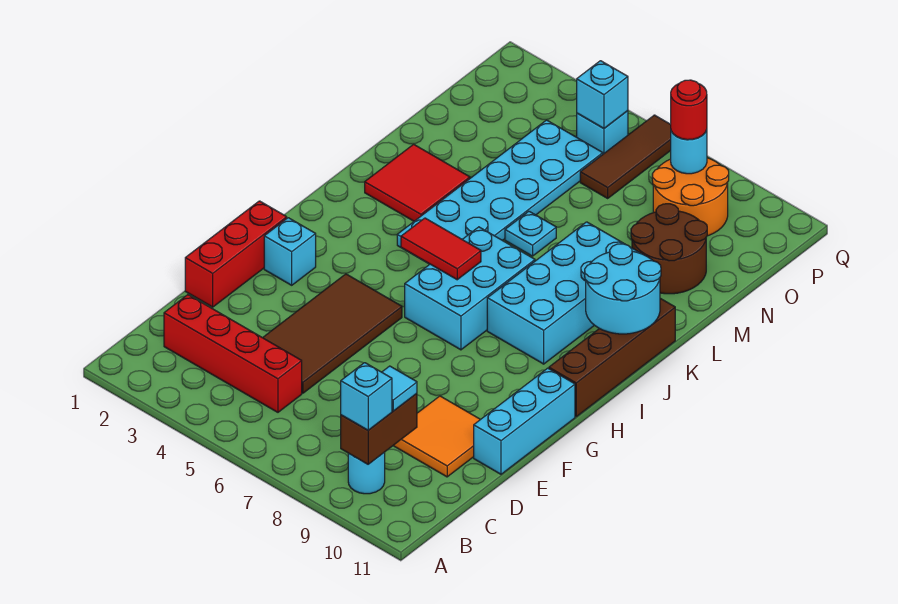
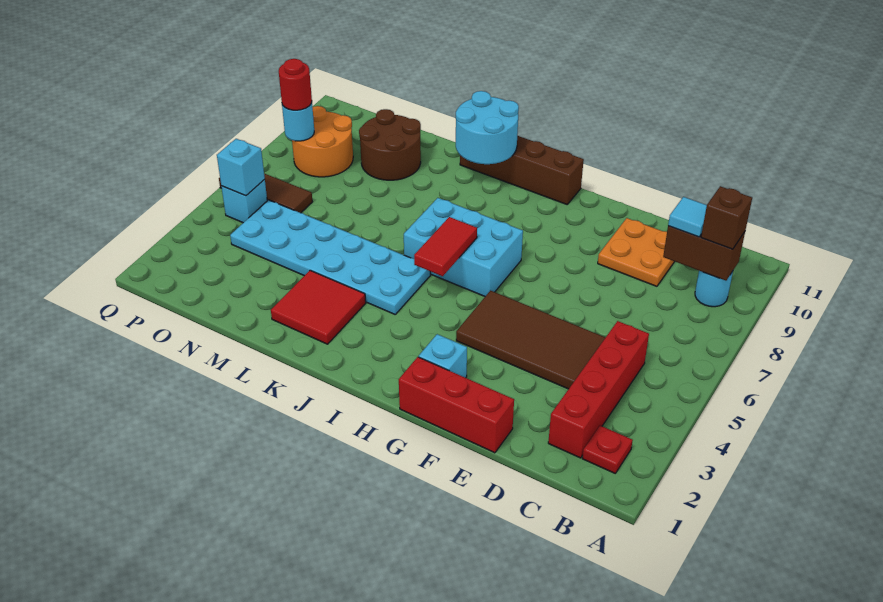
none -> red plate B2 level 1
cyan brick B9 level 3 -> brown brick B9 level 3
orange tile D9:E10 level 1 -> orange plate D9:E10 level 1
cyan brick E11:G11 level 1 -> none
cyan brick I8:L9 level 1 -> none
cyan plate L6 level 1 -> none

